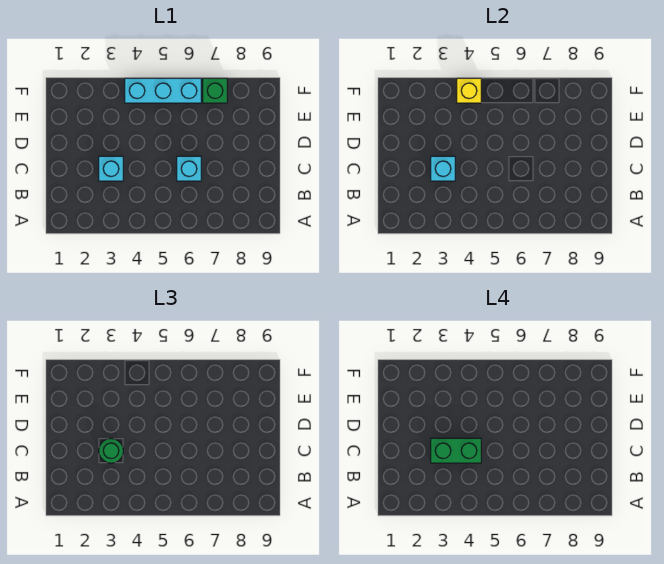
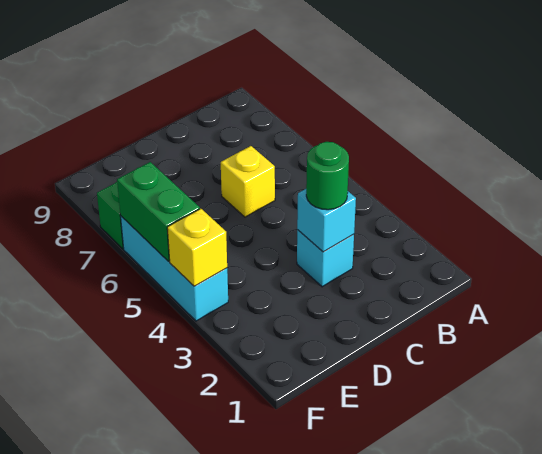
green brick C3:C4 level 4 -> green brick F5:F6 level 2
cyan brick C6 level 1 -> yellow brick C6 level 1

